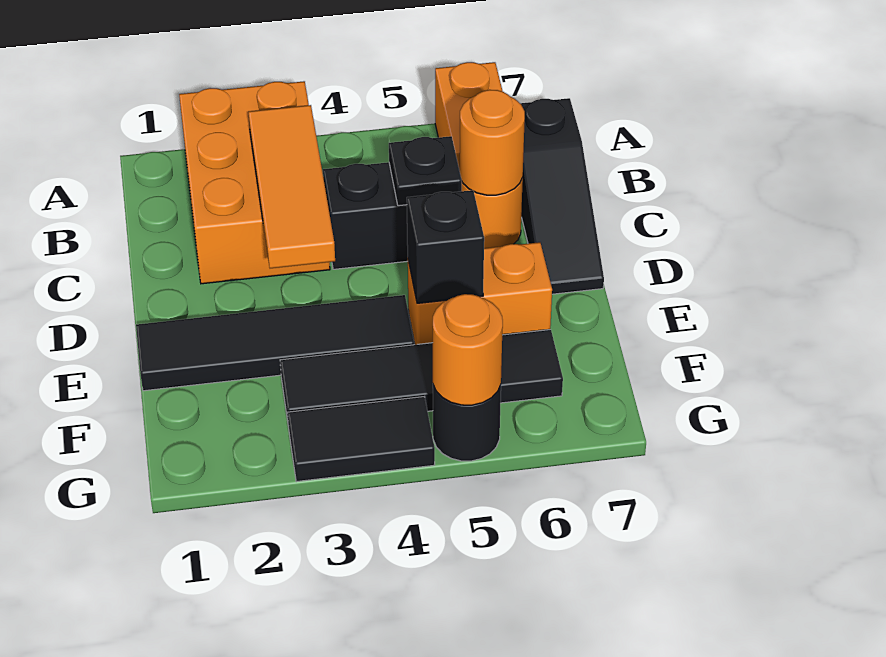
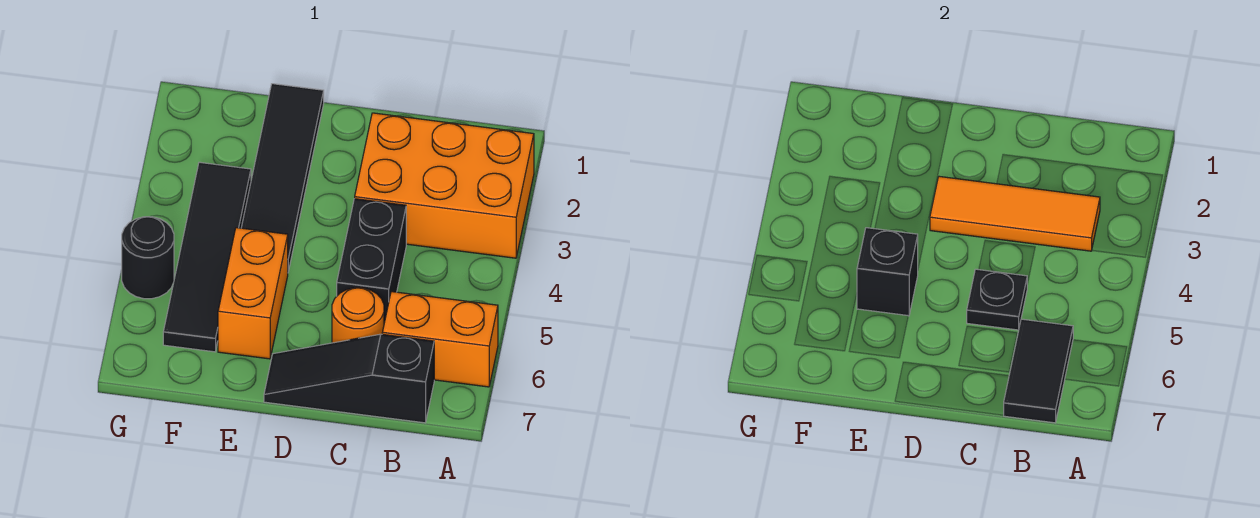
orange round brick C6 level 2 -> none
black tile G3:G4 level 1 -> black tile B6:B7 level 2
orange round brick G5 level 2 -> none

